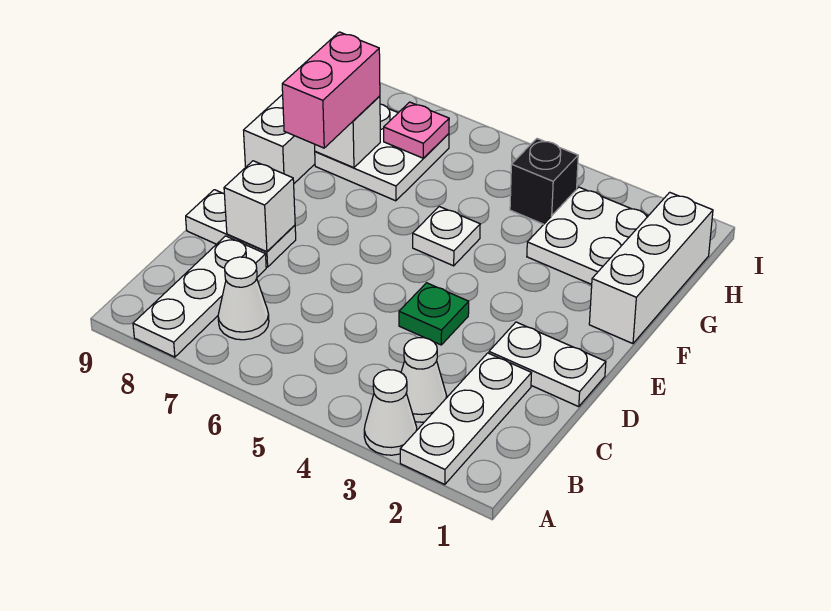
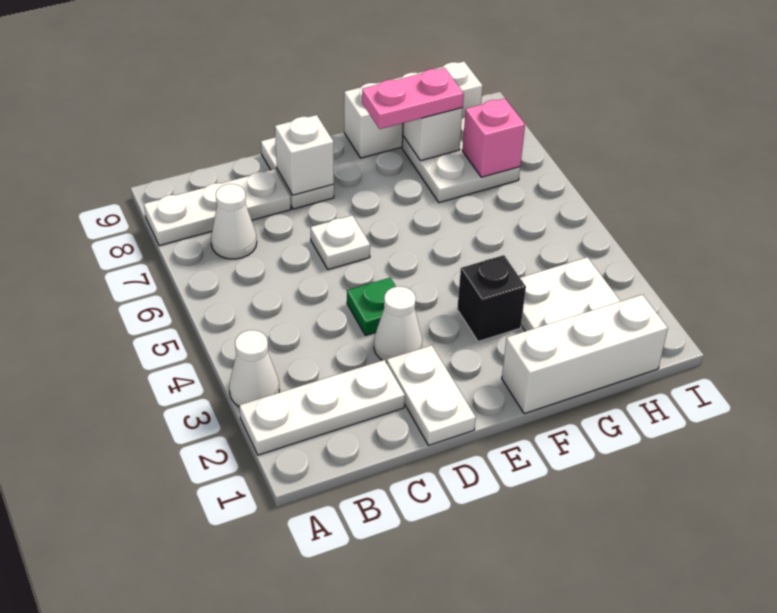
white cone B3 level 1 -> white cone D3 level 1
white plate F5 level 1 -> white plate D6 level 1
pink brick F8:G8 level 3 -> pink plate F8:G8 level 3
black brick H4 level 1 -> black brick F3 level 1
pink plate H7 level 2 -> pink brick H7 level 2

